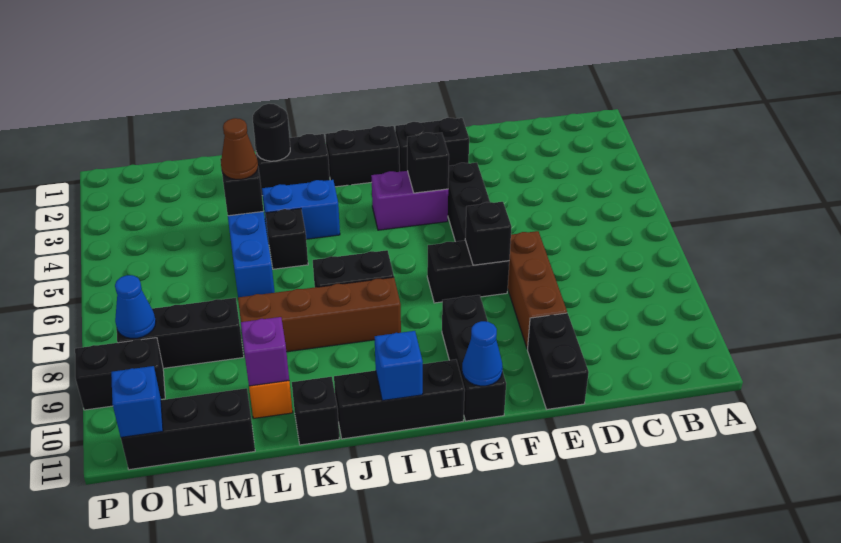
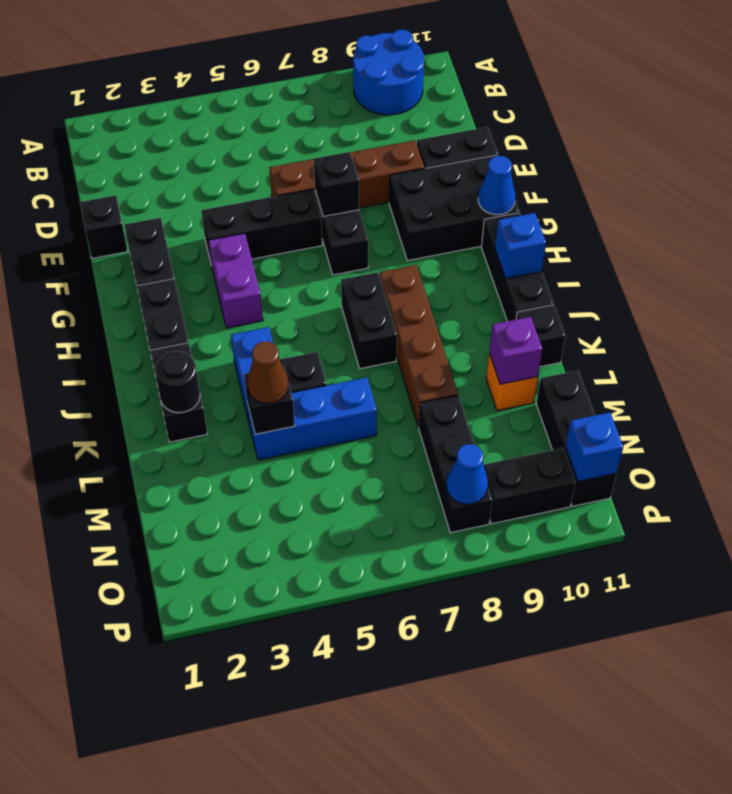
none -> blue round brick A9:B10 level 1
brown brick E7:E9 level 1 -> brown brick E6:E9 level 1
black brick G4 level 2 -> black brick E1 level 1
black brick G9:G11 level 1 -> black brick F9:G11 level 1
black brick O9:P9 level 1 -> black brick O9:O10 level 1

